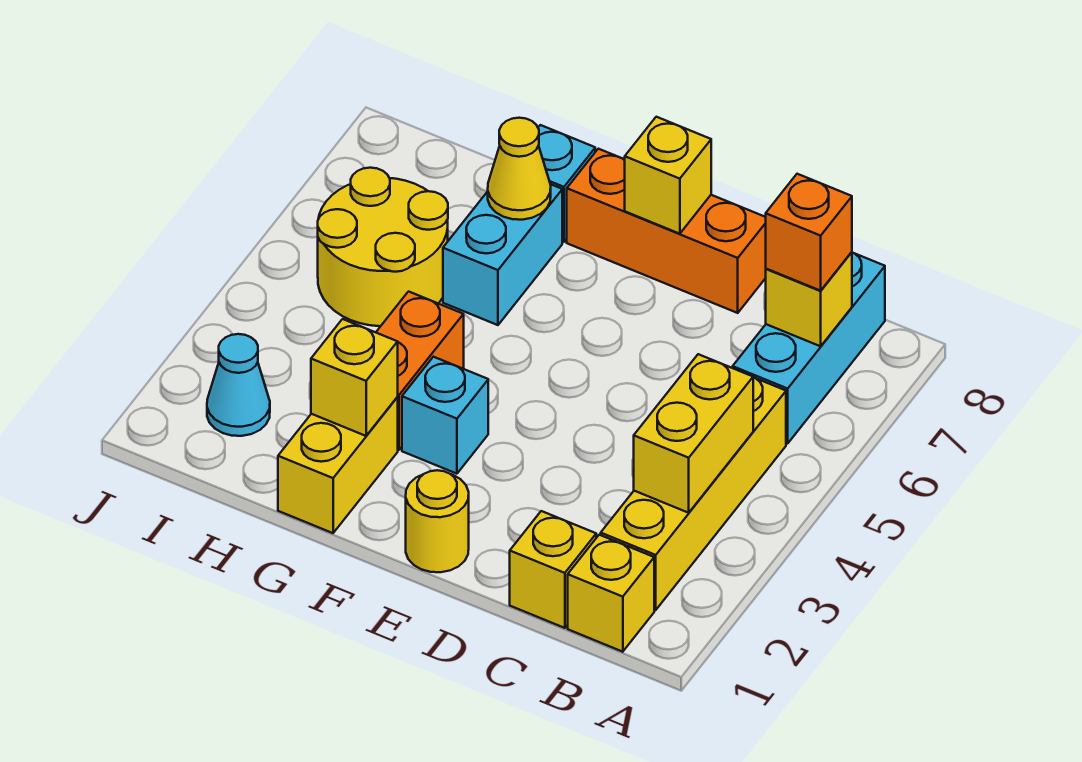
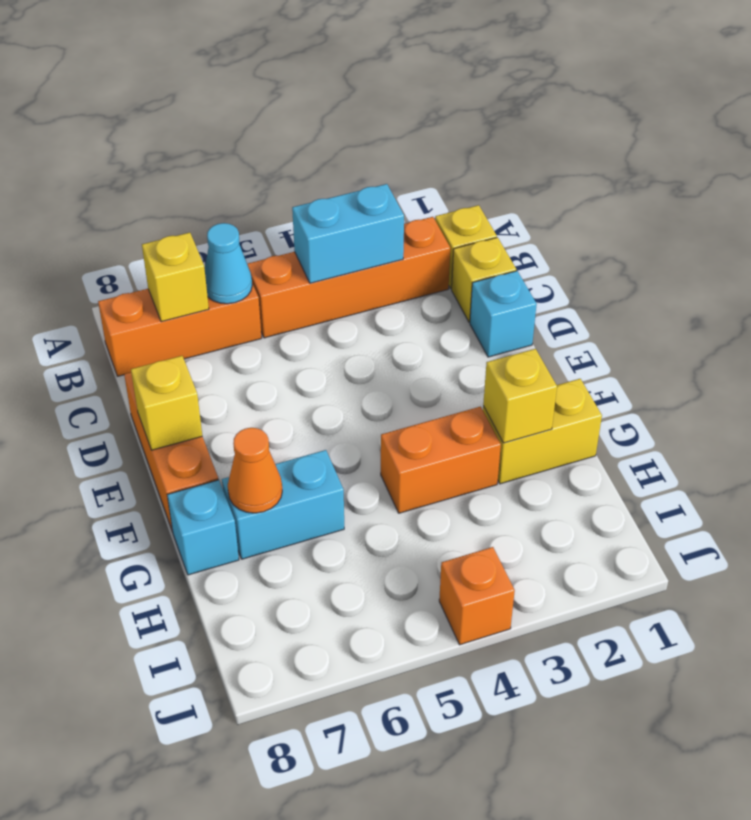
yellow brick B2:B5 level 1 -> orange brick B2:B5 level 1
yellow brick B3:B4 level 2 -> cyan brick B3:B4 level 2
cyan brick B6:B8 level 1 -> orange brick B6:B8 level 1
orange brick B7 level 3 -> orange brick J4 level 1
yellow round brick E1 level 1 -> none
cyan brick F3 level 1 -> cyan brick D1 level 1
yellow cone G7 level 2 -> orange cone G7 level 2
yellow round brick H5:I6 level 1 -> none
cyan cone I2 level 1 -> cyan cone B6 level 2

